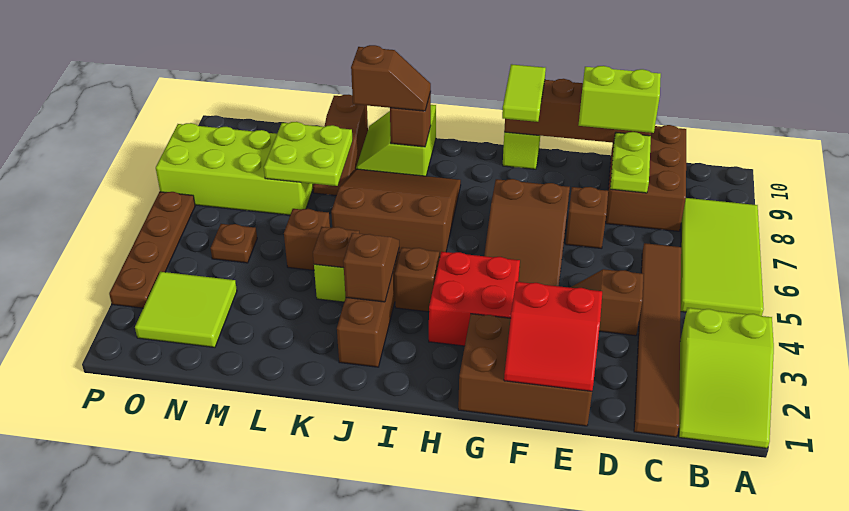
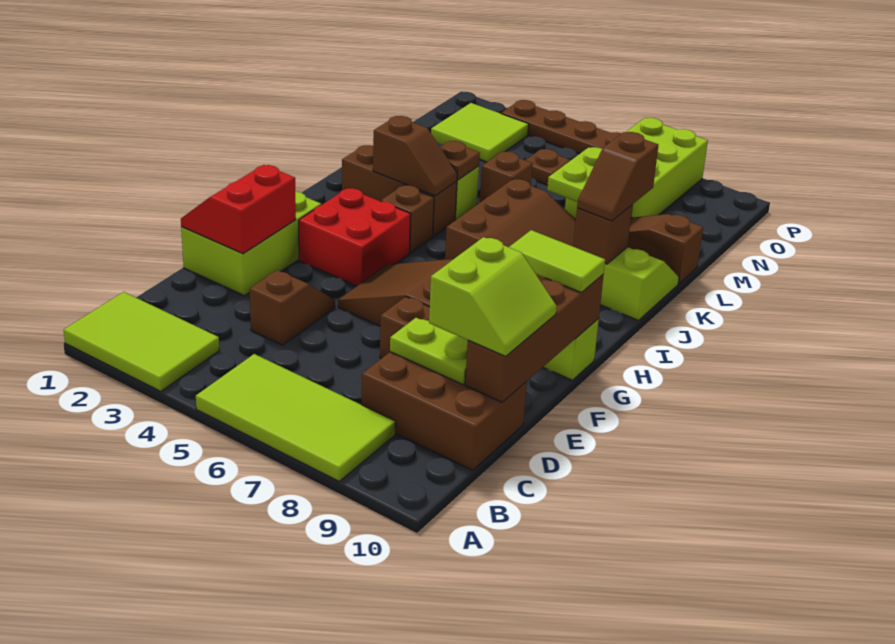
lime slope A1:B3 level 1 top 3 -> lime tile A1:B3 level 1
brown tile C1:C6 level 1 -> none
brown brick E1:G2 level 1 -> lime brick E1:G2 level 1

